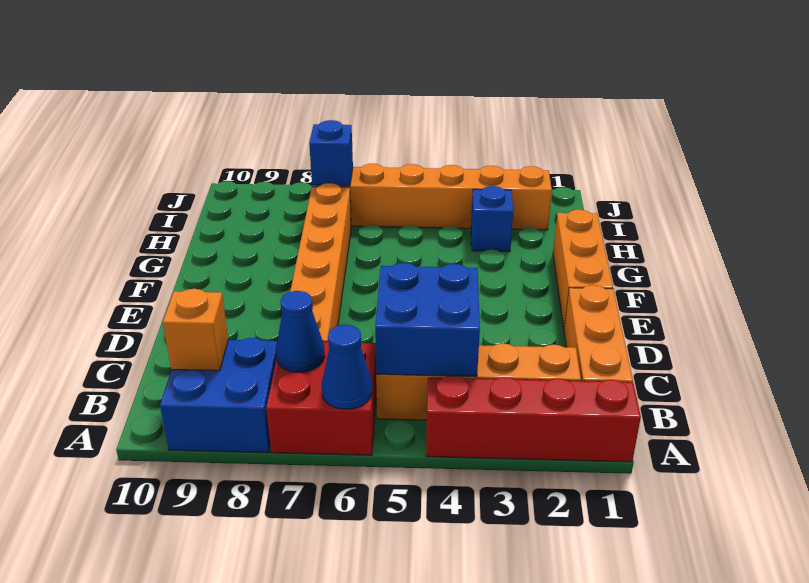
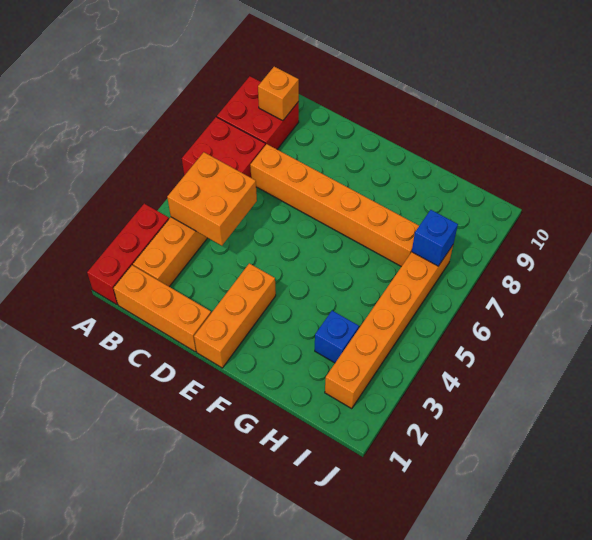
red brick A1:A4 level 1 -> red brick A1:A3 level 1
blue cone A6 level 2 -> none
blue brick A8:B9 level 1 -> red brick A8:B9 level 1
blue brick B4:C5 level 2 -> orange brick B4:C5 level 2
blue cone B7 level 2 -> none
orange brick E1:G1 level 1 -> orange brick E1:E3 level 1

